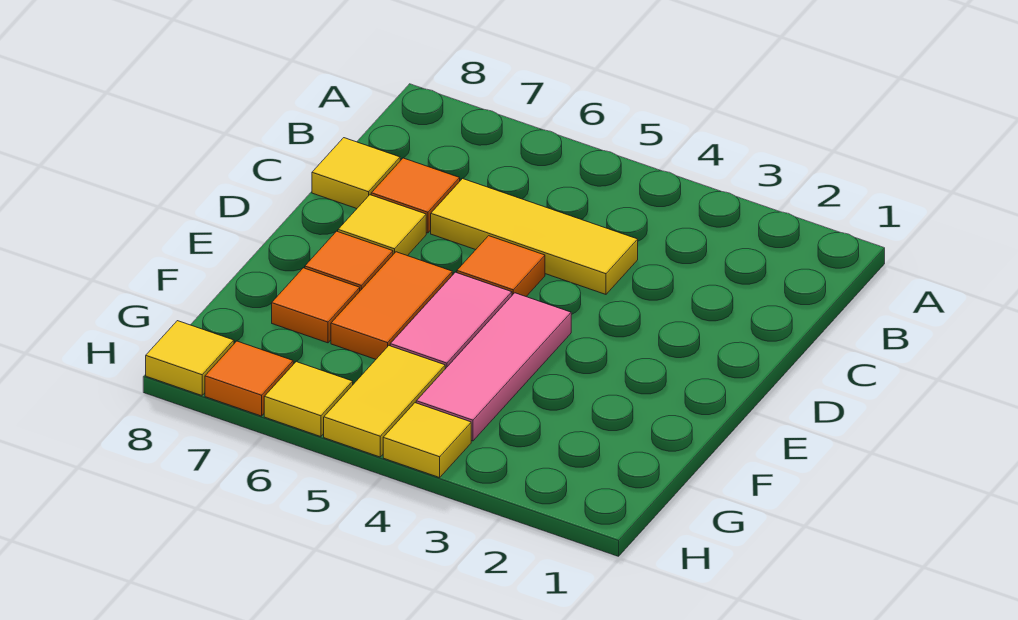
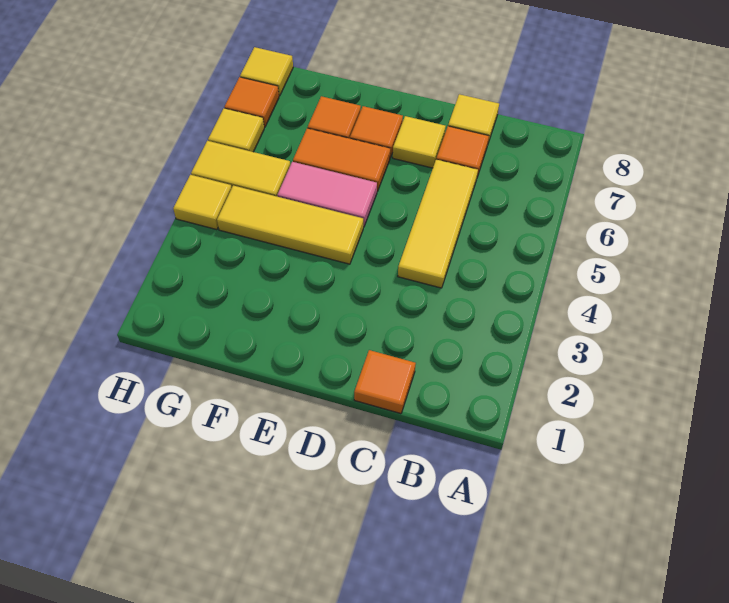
orange tile D5 level 1 -> orange tile C1 level 1
pink tile E4:G4 level 1 -> yellow tile E4:G4 level 1

